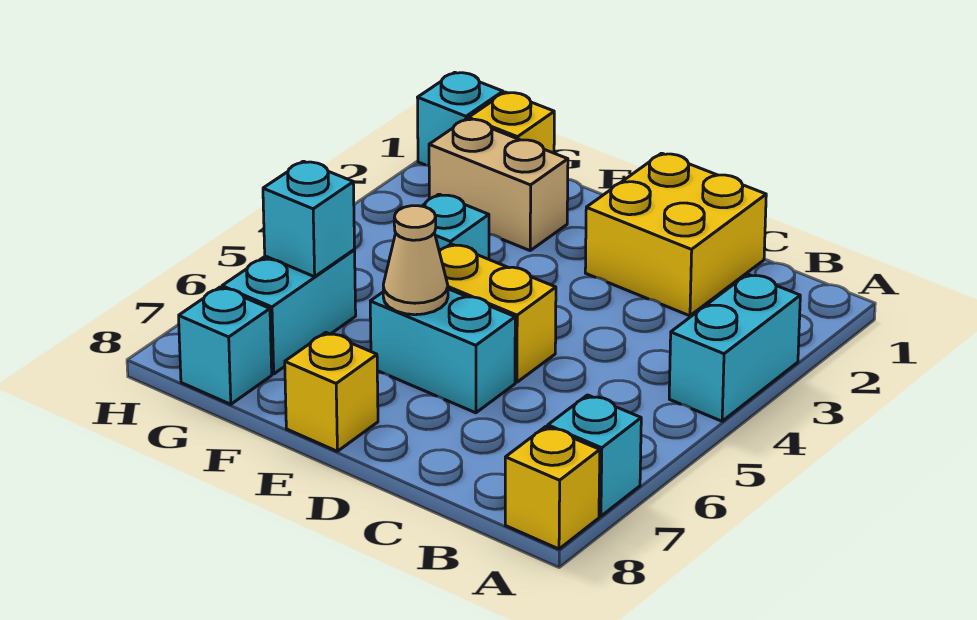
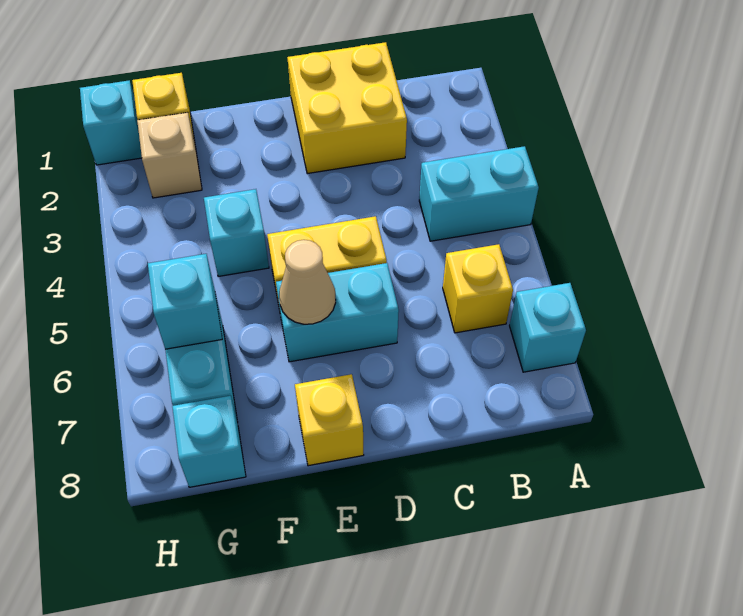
cyan brick A3:A4 level 1 -> cyan brick A4:B4 level 1
yellow brick A8 level 1 -> yellow brick B6 level 1
tan brick F2:G2 level 1 -> tan brick G2 level 1

